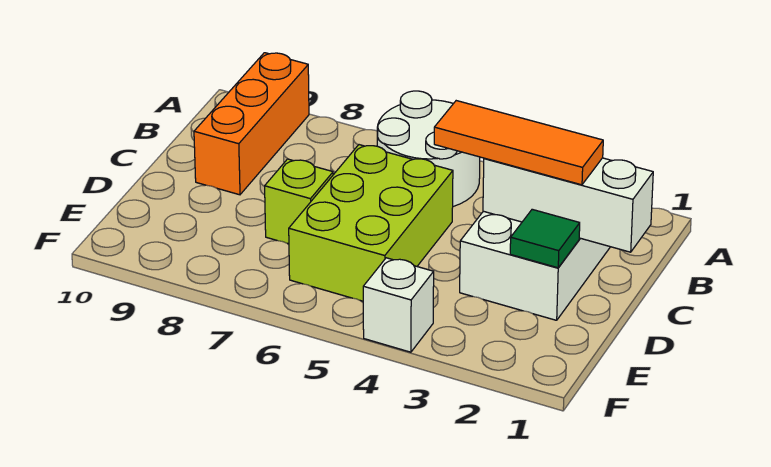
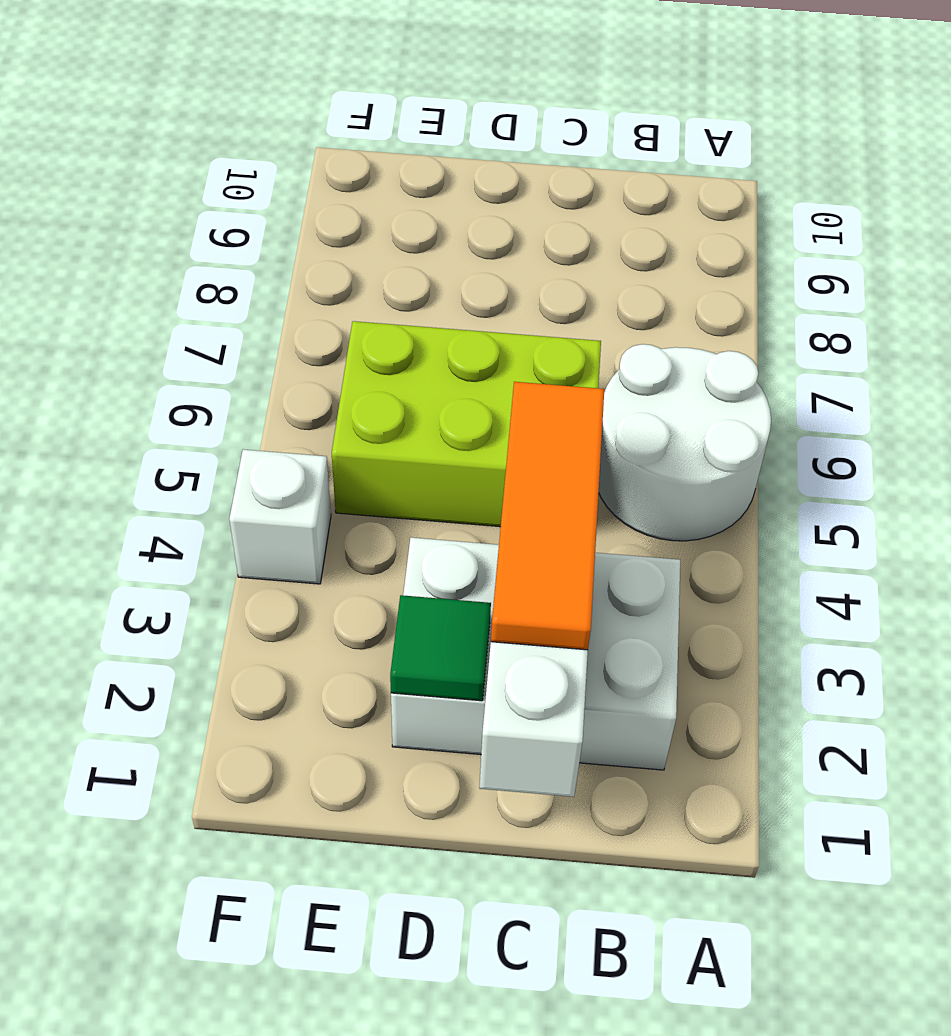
orange brick A9:C9 level 1 -> none
lime brick D7 level 1 -> none

